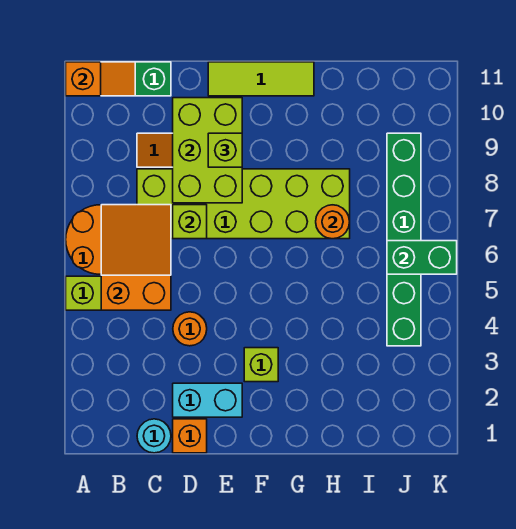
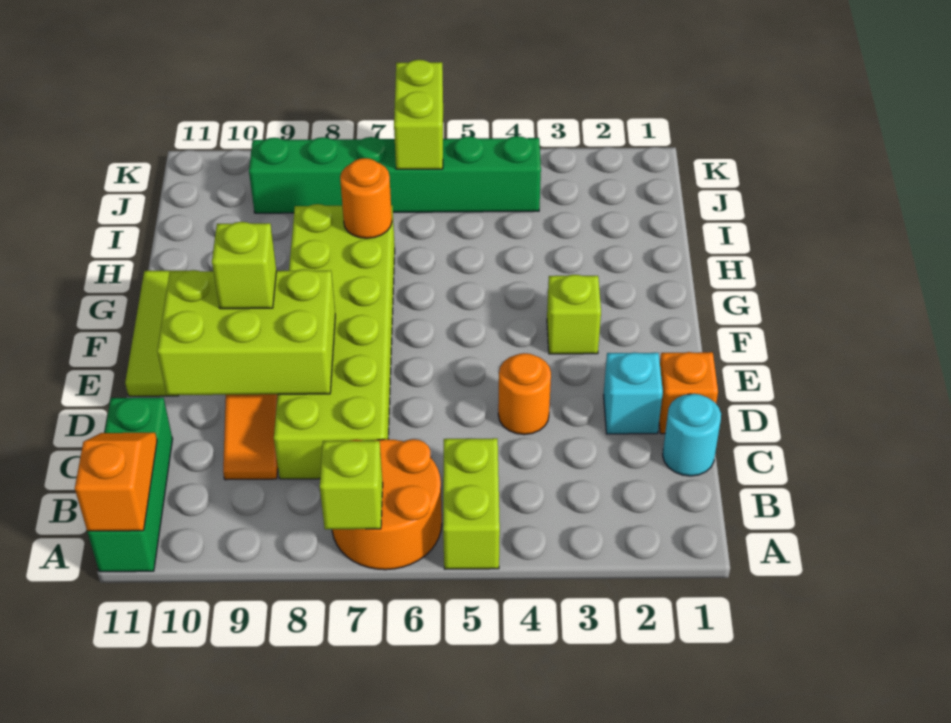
orange slope B5:C7 level 2 top 5 -> none
cyan brick D2:E2 level 1 -> cyan brick D2 level 1
lime brick D7 level 2 -> lime brick A7 level 2
green brick J6:K6 level 2 -> lime brick J6:K6 level 2

